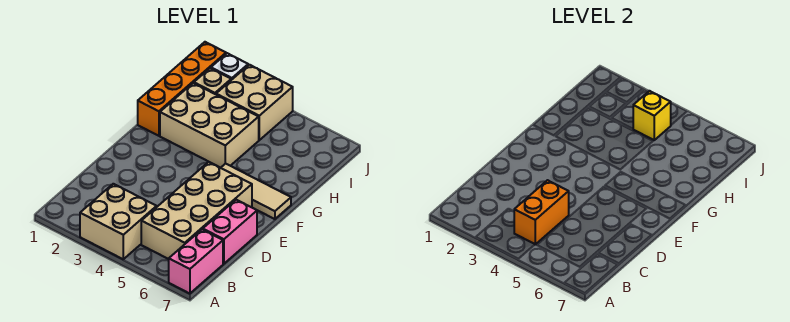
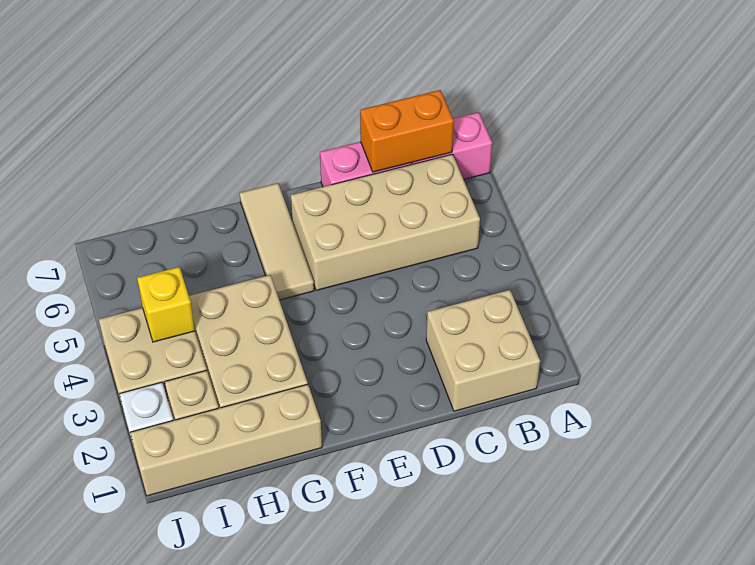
tan brick A3:B4 level 1 -> tan brick B1:C2 level 1
orange brick B4:C4 level 2 -> orange brick B7:C7 level 2
orange brick G1:J1 level 1 -> tan brick G1:J1 level 1

